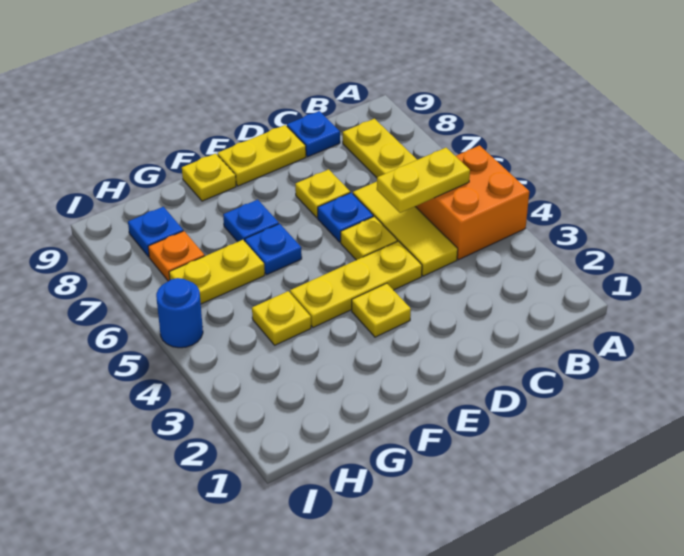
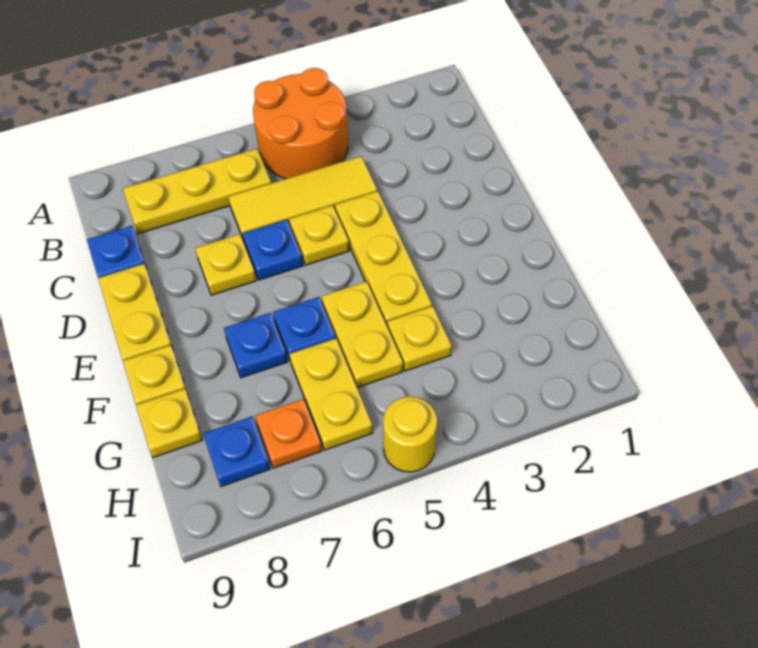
orange brick A4:B5 level 1 -> orange round brick A4:B5 level 1
yellow plate B5:C5 level 2 -> yellow plate F5:G5 level 1
yellow plate E3 level 1 -> yellow plate G9 level 1
blue round brick I5 level 1 -> yellow round brick I5 level 1

